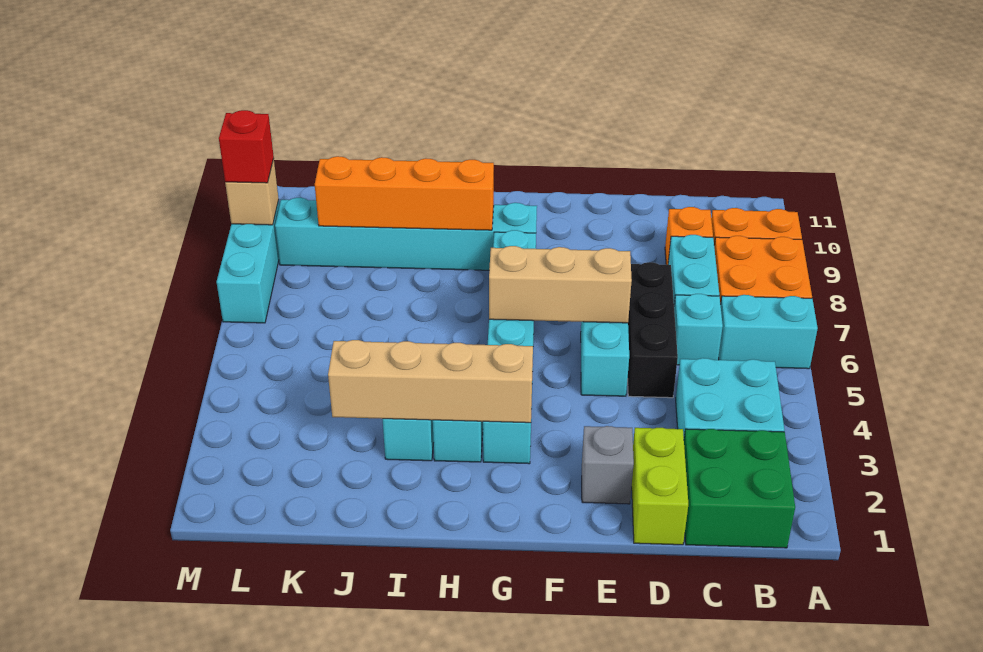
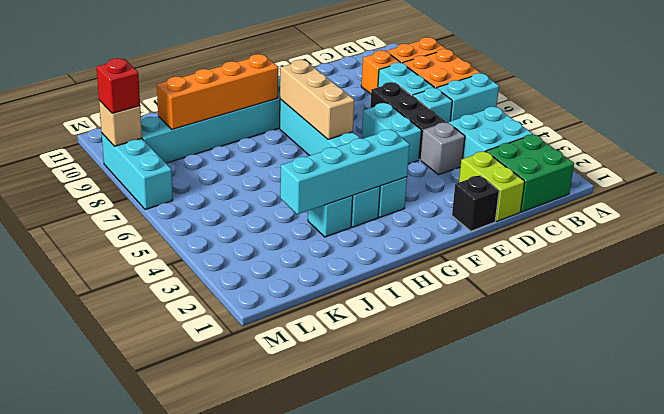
none -> black brick E1 level 1
grey brick E2 level 1 -> grey brick D4 level 1
tan brick E6:G6 level 2 -> tan brick G6:G8 level 2
tan brick G3:J3 level 2 -> cyan brick G3:J3 level 2

